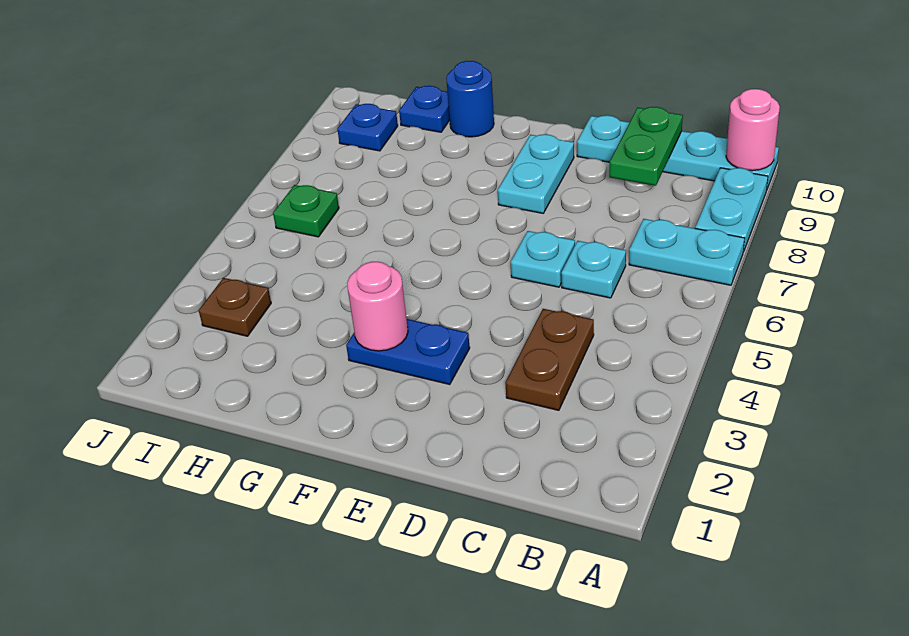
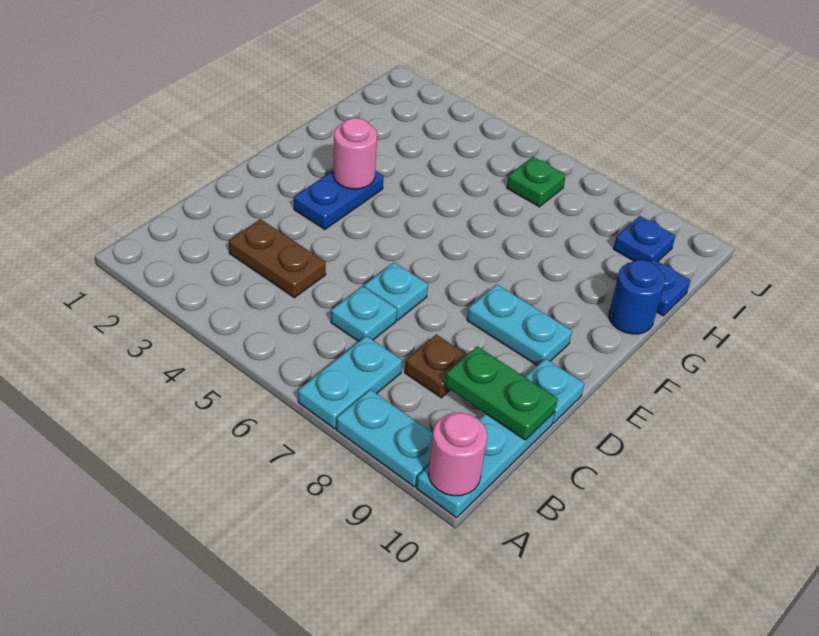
brown plate I3 level 1 -> brown plate C8 level 1

